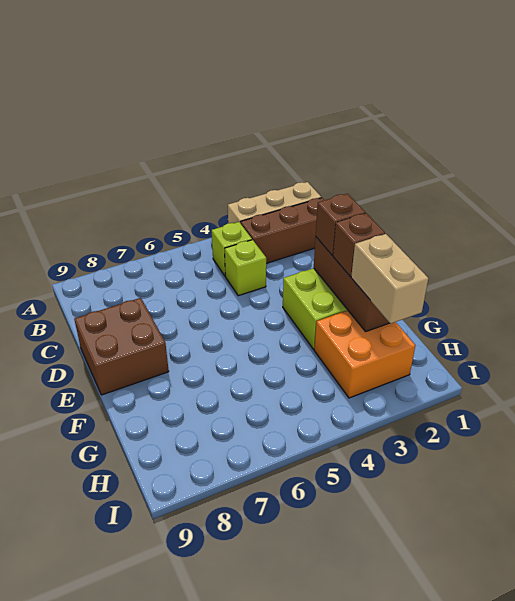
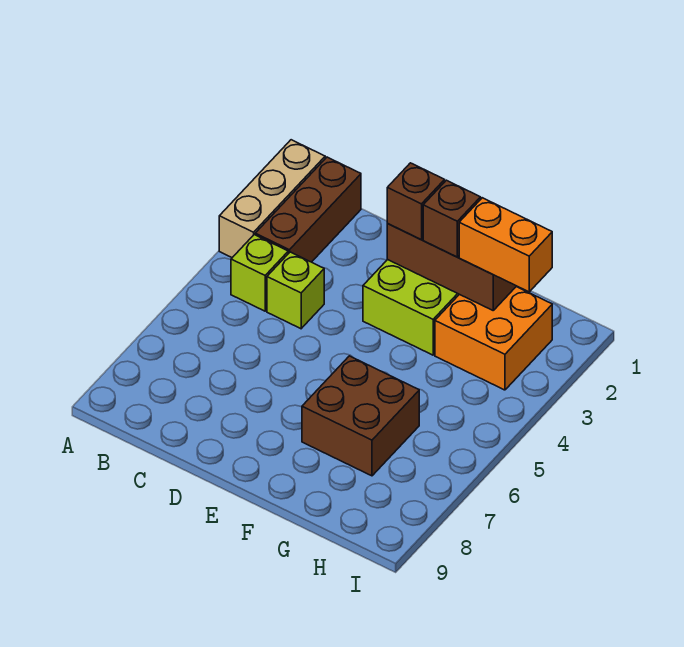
brown brick D8:E9 level 1 -> brown brick F6:G7 level 1
tan brick G2:H2 level 3 -> orange brick G2:H2 level 3

